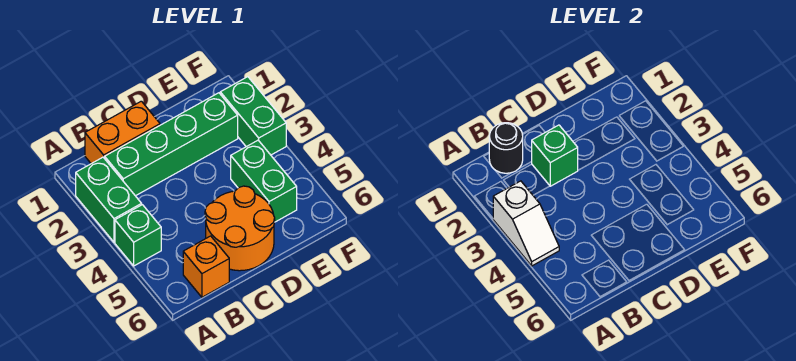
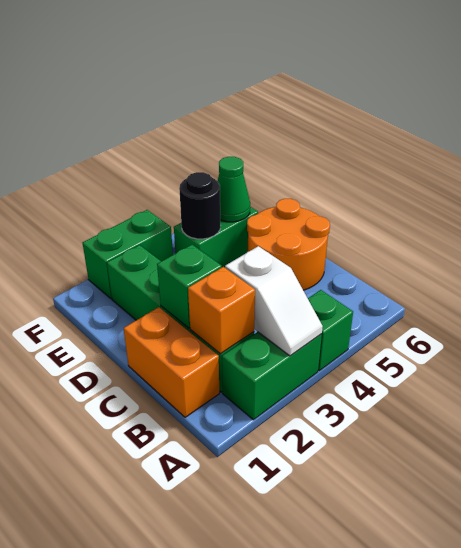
white slope A3:A4 level 2 top 3 -> white slope A3:B3 level 2 top B
black round brick B1 level 2 -> black round brick E4 level 2
orange brick B6 level 1 -> orange brick B2 level 2
none -> green cone E5 level 2

